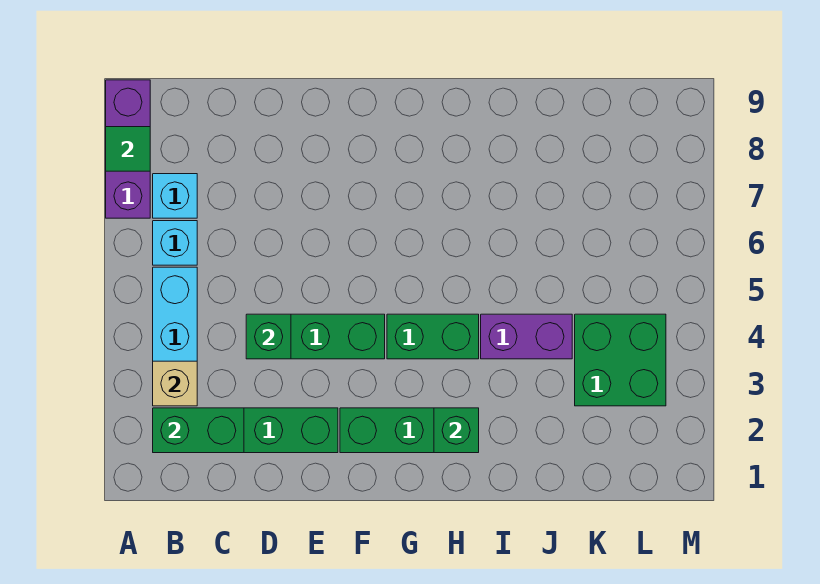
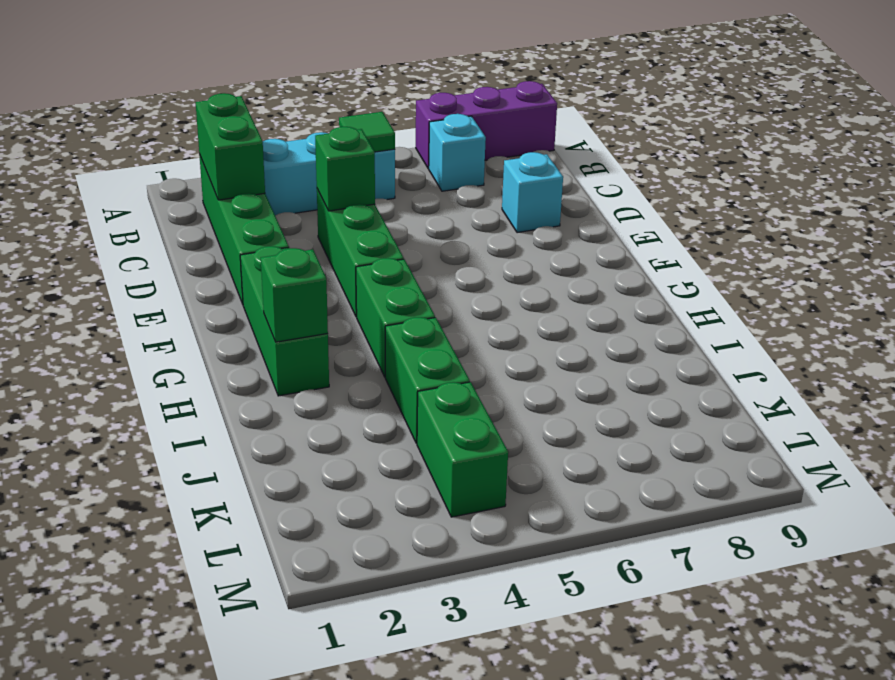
green tile A8 level 2 -> green tile B5 level 2
tan brick B3 level 2 -> none
cyan brick B6 level 1 -> cyan brick D8 level 1
purple brick I4:J4 level 1 -> green brick I4:J4 level 1
green brick K3:L4 level 1 -> green brick K4:L4 level 1

